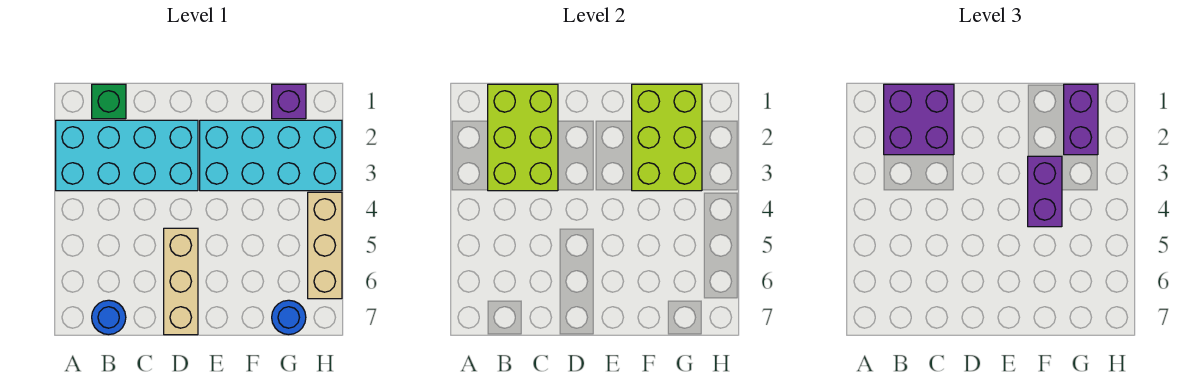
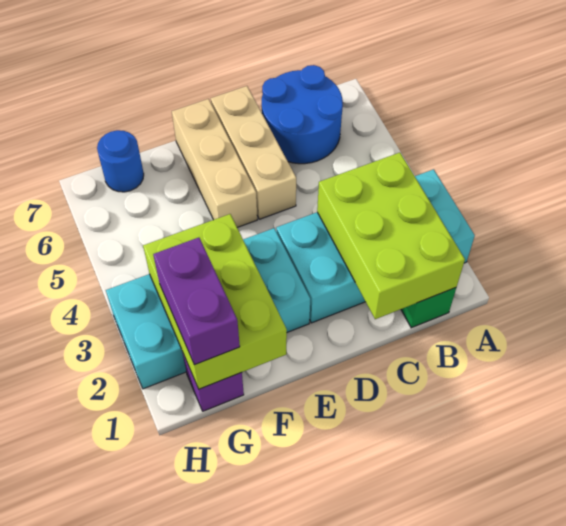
purple brick B1:C2 level 3 -> none
blue round brick B7 level 1 -> blue round brick B6:C7 level 1
purple brick F3:F4 level 3 -> none
tan brick H4:H6 level 1 -> tan brick E5:E7 level 1

